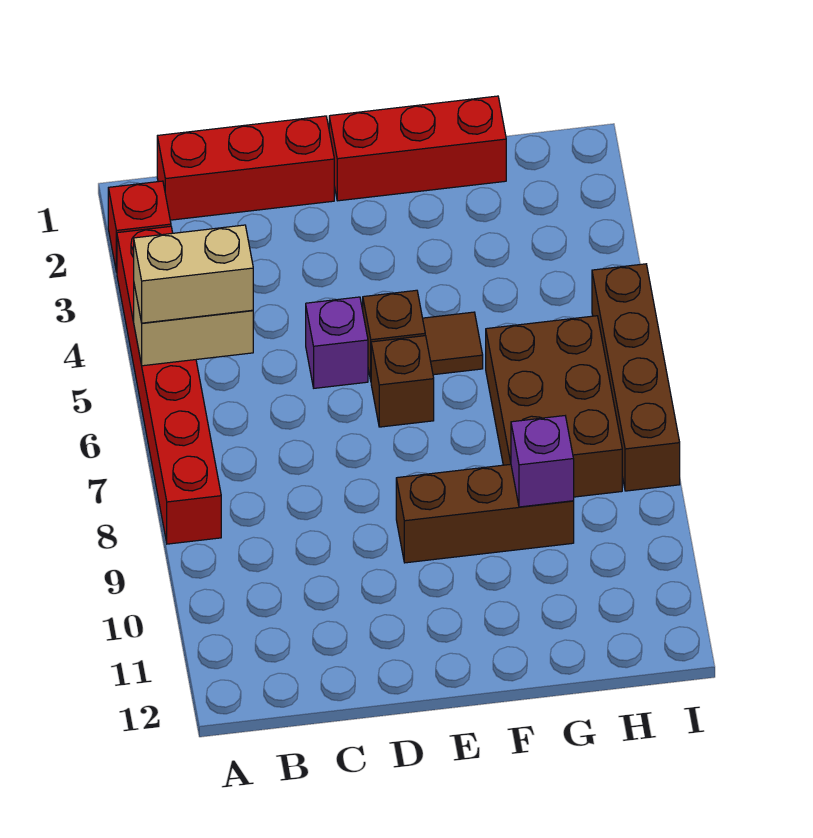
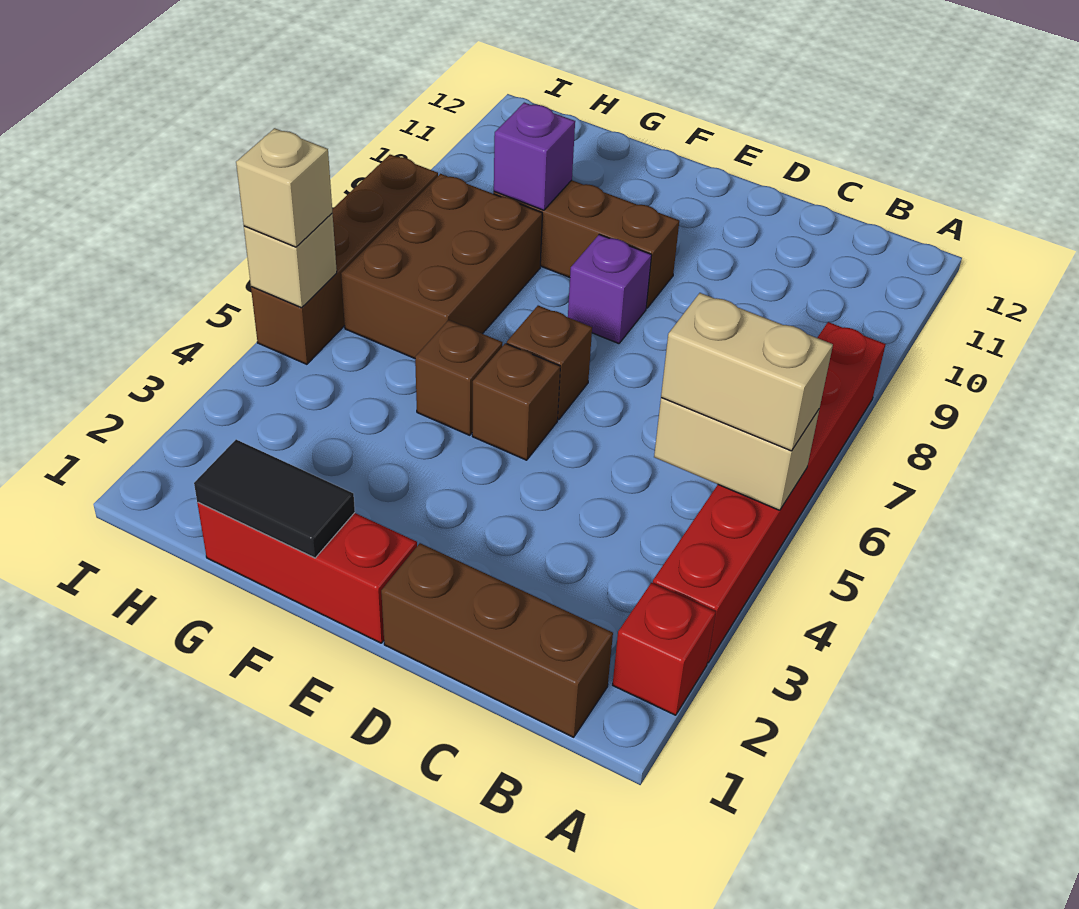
red brick B1:D1 level 1 -> brown brick B1:D1 level 1
purple brick D5 level 1 -> purple brick E8 level 1
none -> black tile F1:G1 level 2
brown tile F5 level 1 -> brown brick F5 level 1
none -> tan brick I5 level 2
none -> tan brick I5 level 3

